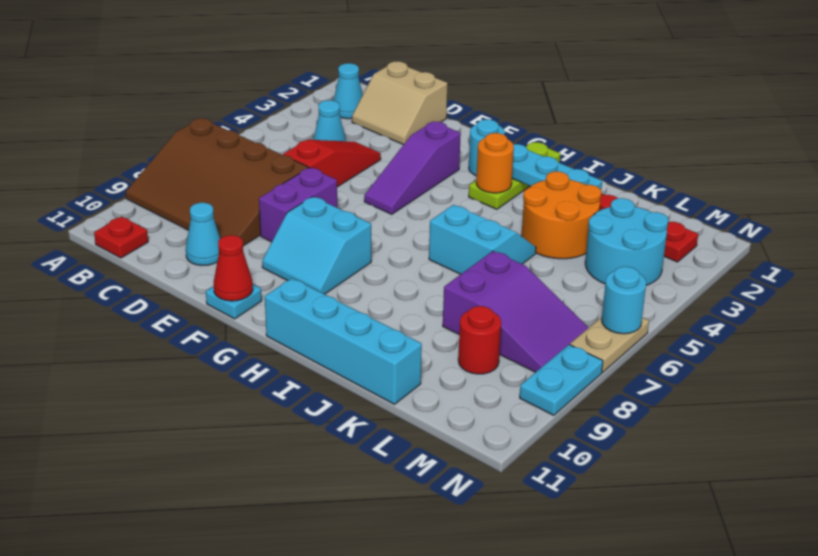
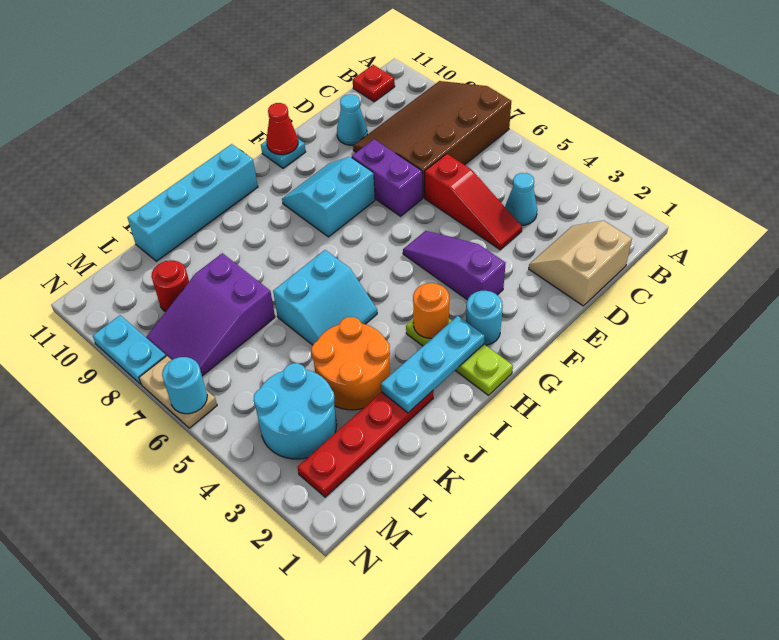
cyan cone B2 level 1 -> none

